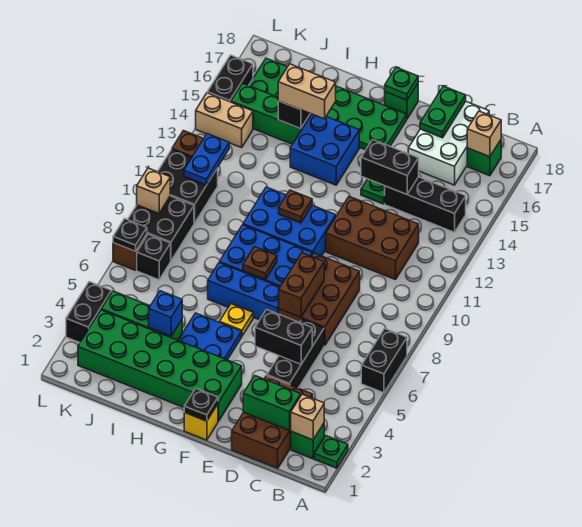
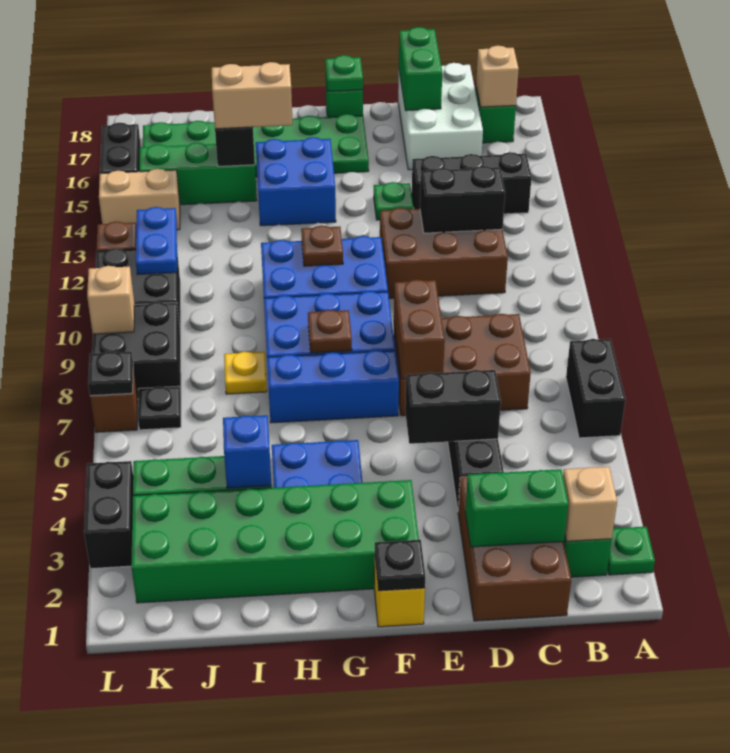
brown brick D7:E9 level 1 -> brown brick C7:E8 level 1
black brick D14:E14 level 2 -> black brick C12:D12 level 2
green plate D17:D18 level 2 -> green brick D17:D18 level 2
yellow plate G6 level 1 -> yellow plate I8 level 1
black brick K7 level 1 -> black plate K7 level 1

